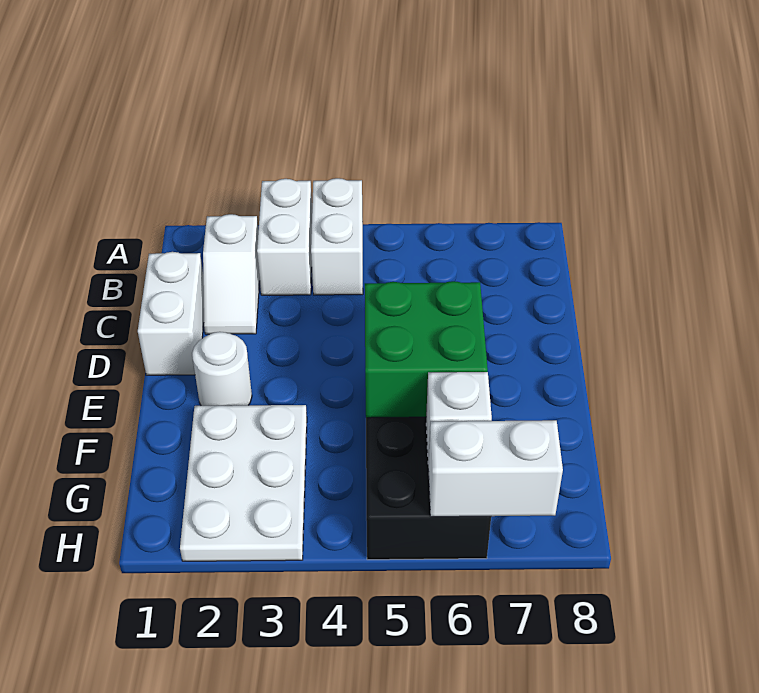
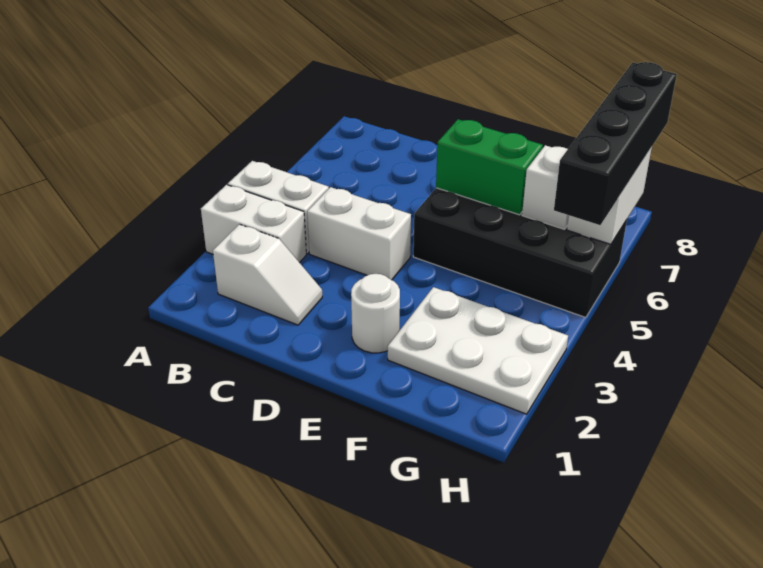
white brick C1:D1 level 1 -> white brick C4:D4 level 1
green brick E5:F6 level 2 -> green brick E6:F6 level 2
none -> black brick H5:H8 level 3

